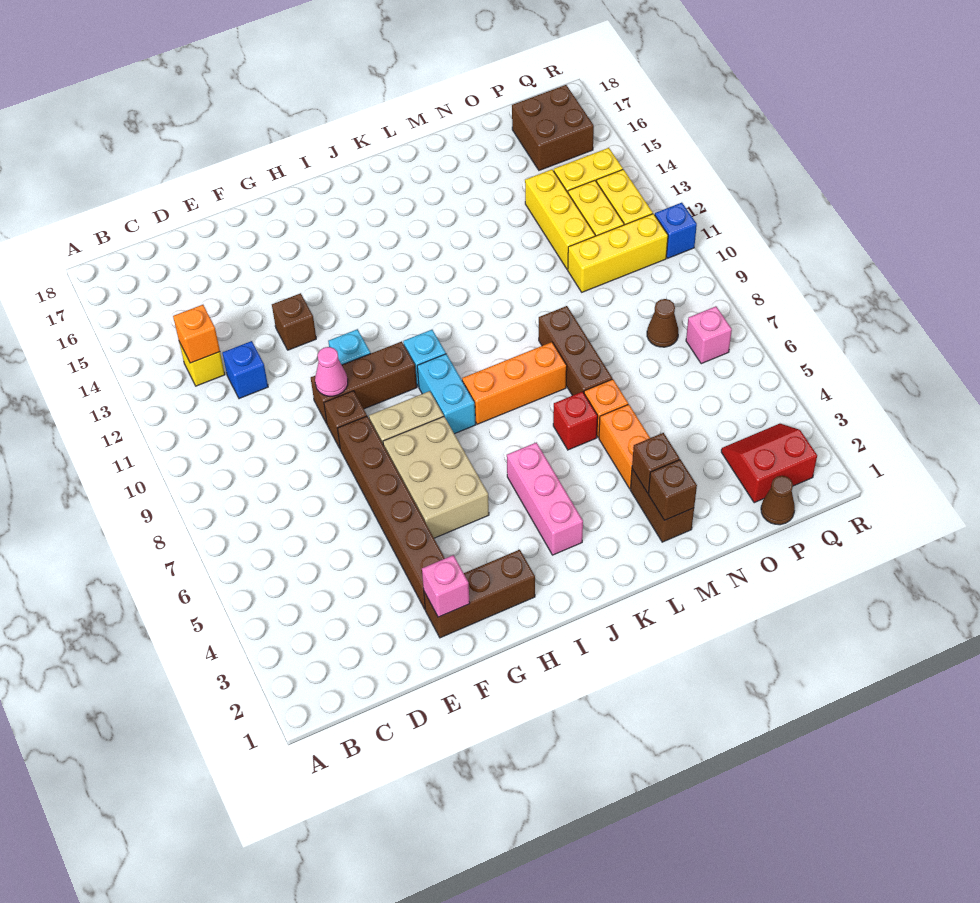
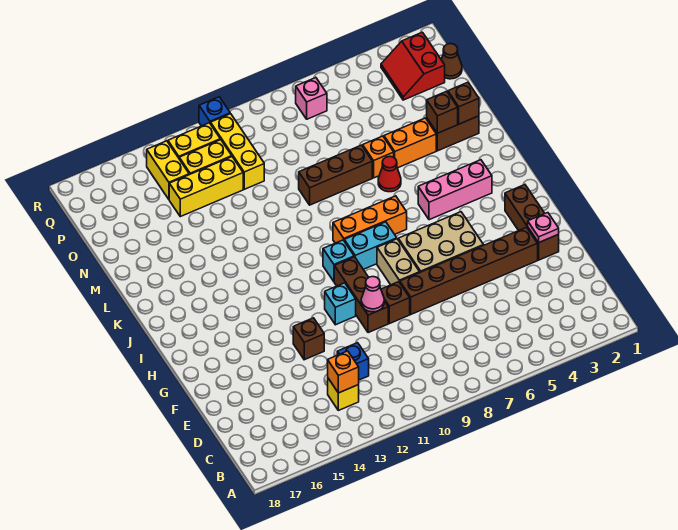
pink brick F2 level 2 -> pink plate F2 level 2
orange brick J8:L8 level 1 -> orange brick J7:J9 level 1
red brick L6 level 1 -> red cone L6 level 1
brown cone P8 level 1 -> none
brown brick P16:Q17 level 1 -> none

